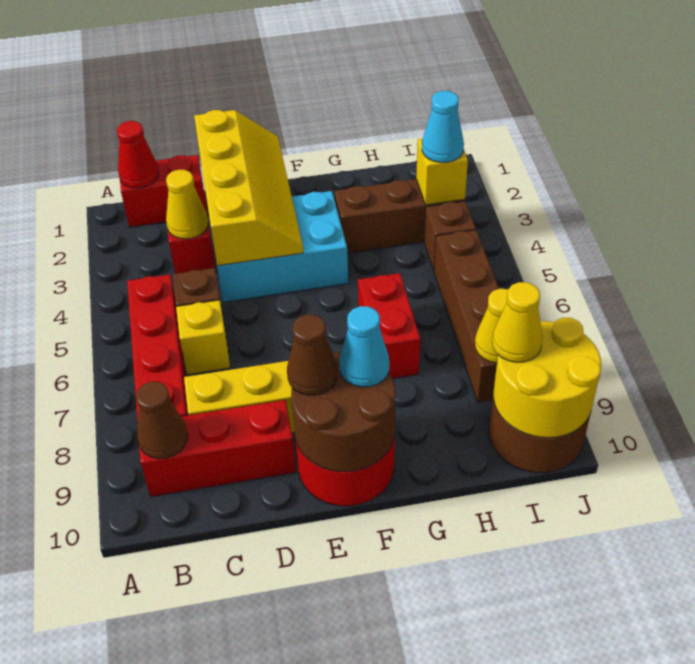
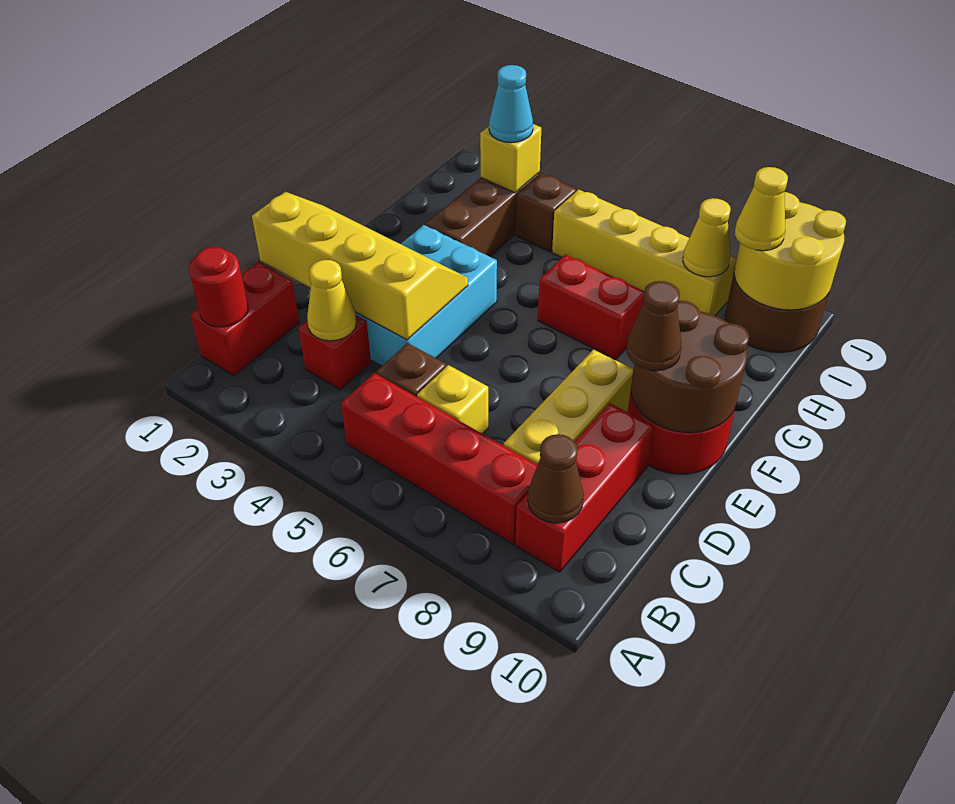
red cone B1 level 2 -> red round brick B1 level 2
cyan cone F9 level 3 -> none
brown brick I5:I8 level 1 -> yellow brick I5:I8 level 1

